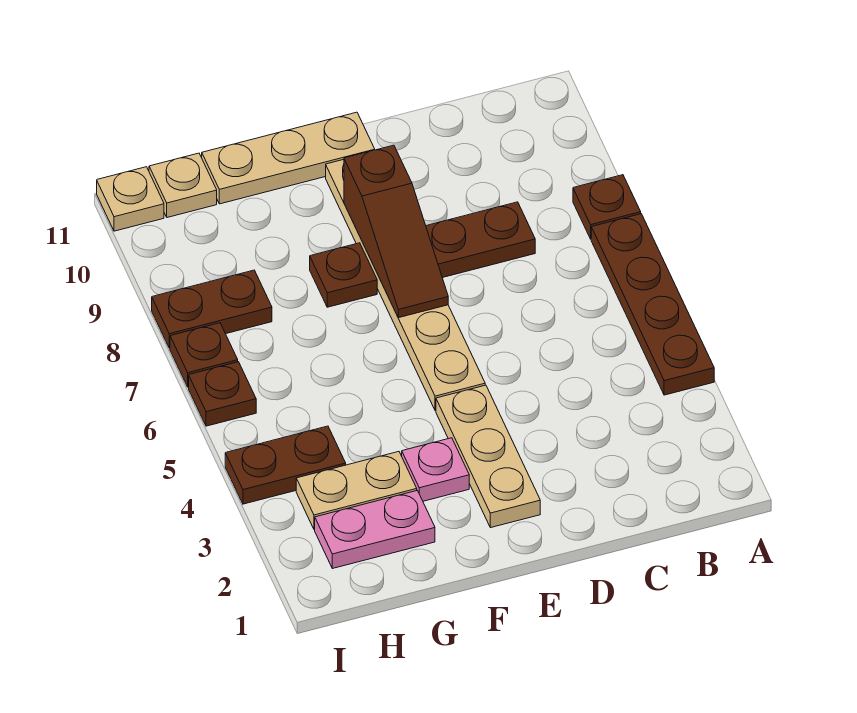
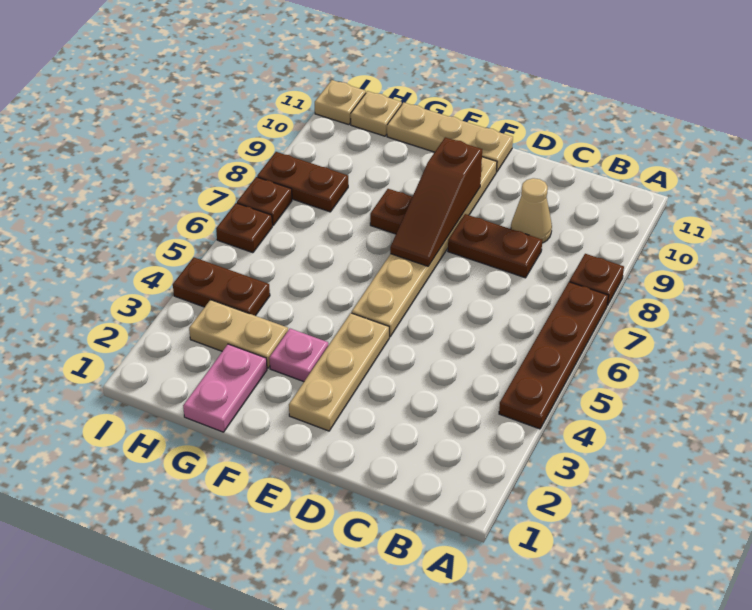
none -> tan cone C9 level 1
pink plate G2:H2 level 1 -> pink plate G1:G2 level 1

